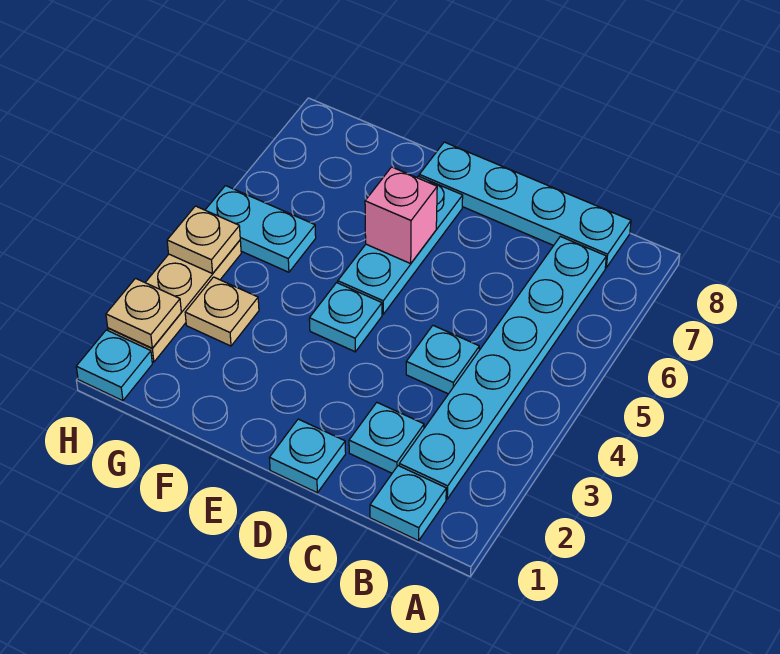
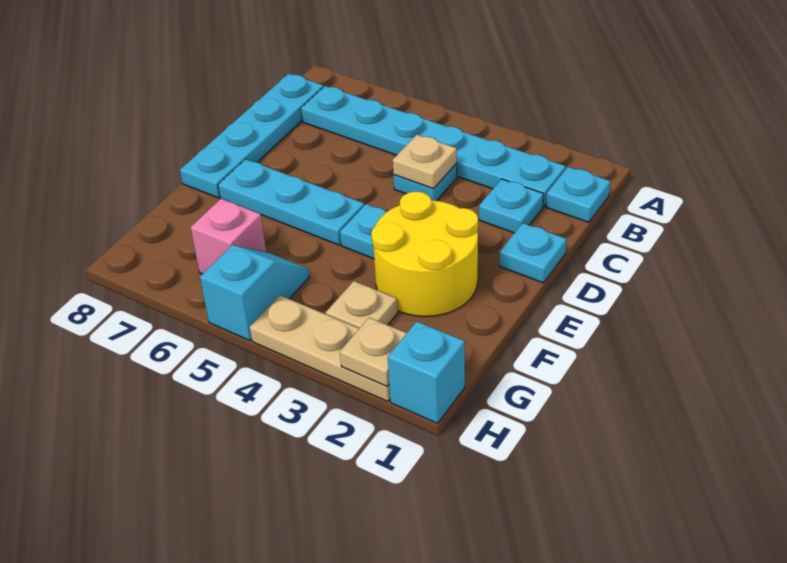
none -> yellow round brick E2:F3 level 1
pink brick E6 level 2 -> pink brick G6 level 1
cyan plate G5:H5 level 1 -> cyan slope G5:H5 level 1 top H
cyan plate H1 level 1 -> cyan brick H1 level 1
tan plate H4 level 2 -> tan plate C4 level 2

